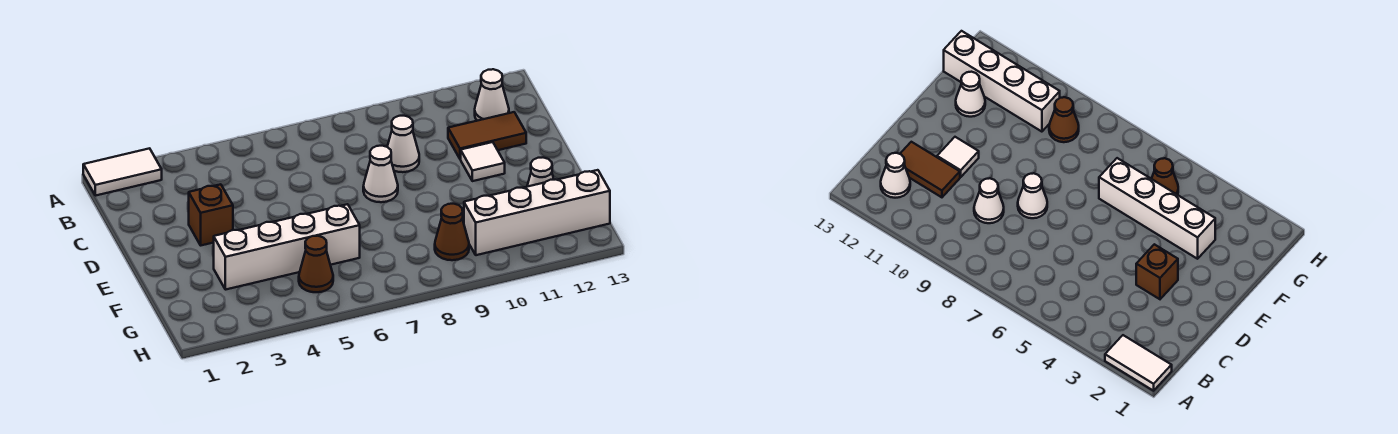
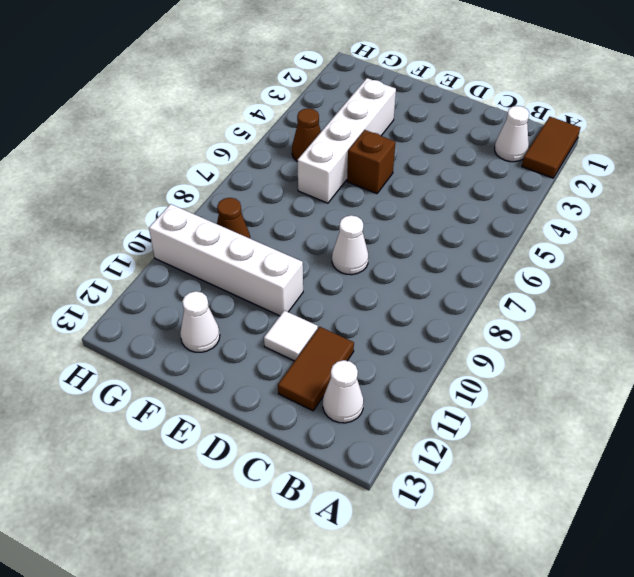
white tile A1:A2 level 1 -> brown tile A1:A2 level 1
white cone C9 level 1 -> white cone B2 level 1
brown brick D3 level 1 -> brown brick E5 level 1
white brick G10:G13 level 1 -> white brick E10:H10 level 1

